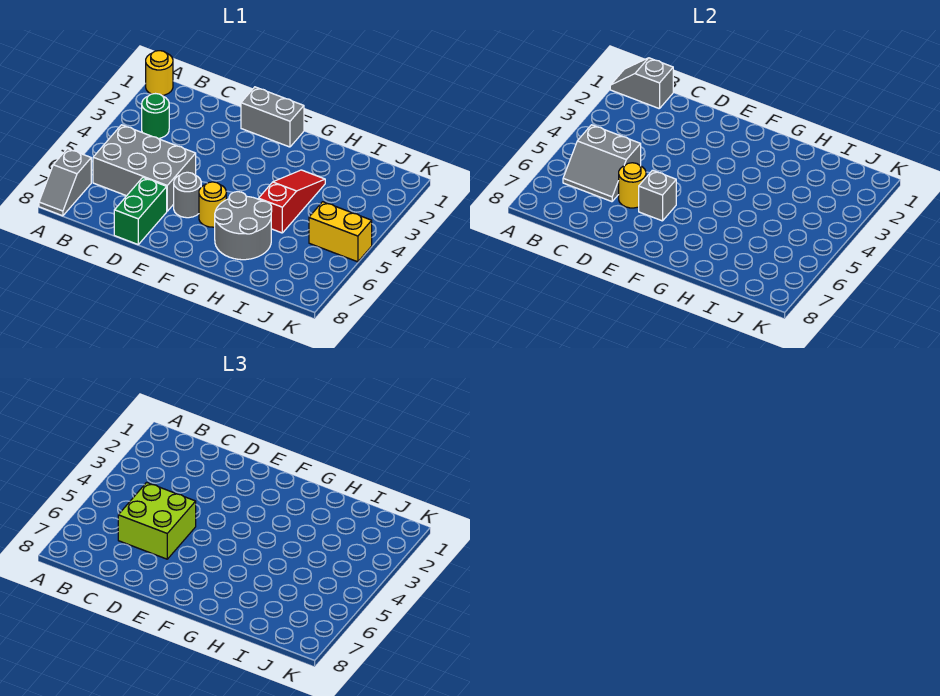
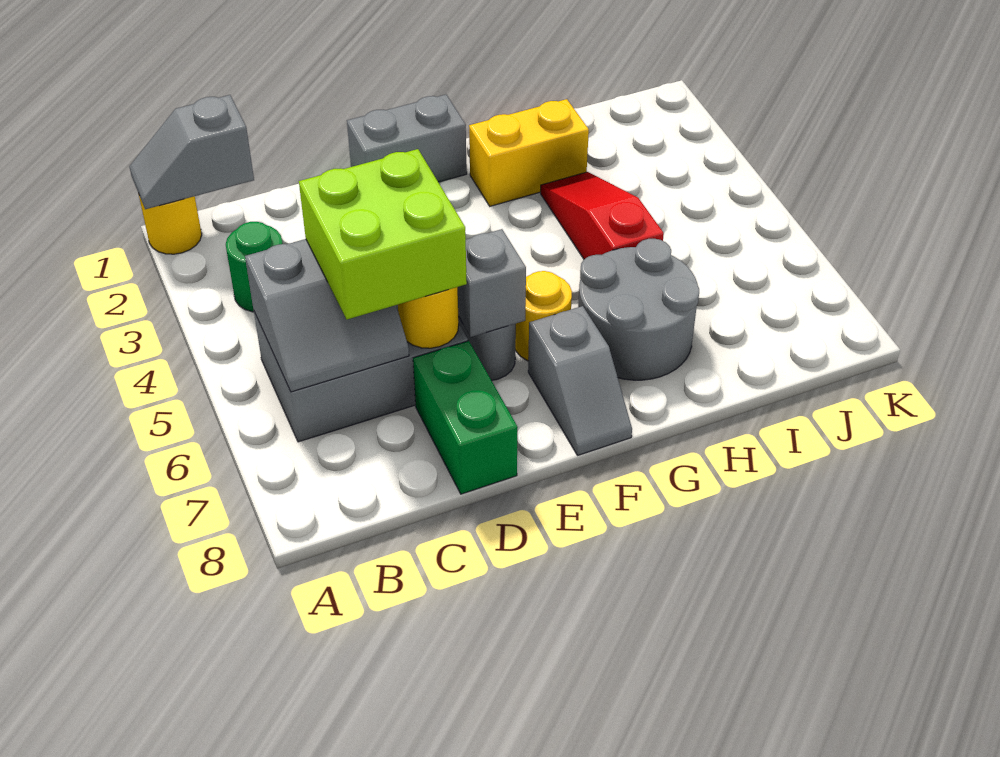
grey slope A7:A8 level 1 top 7 -> grey slope F7:F8 level 1 top 7
yellow brick J5:K5 level 1 -> yellow brick G2:H2 level 1

